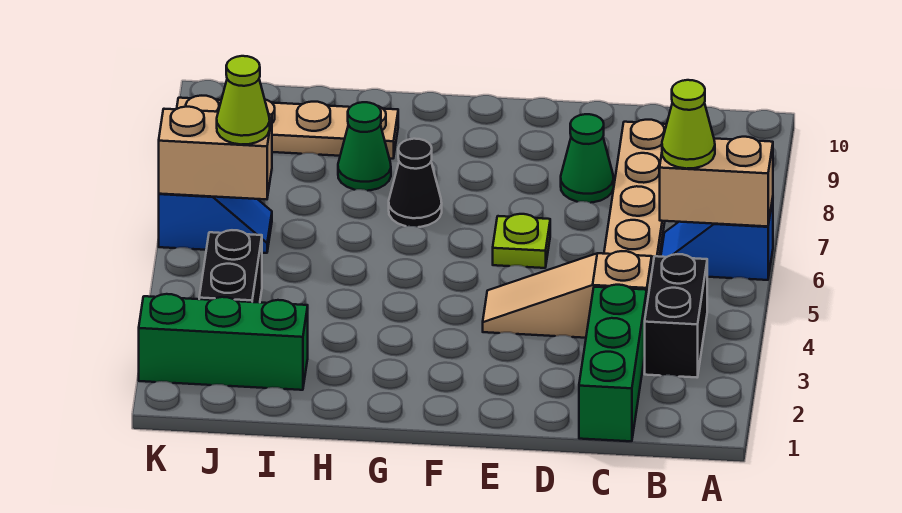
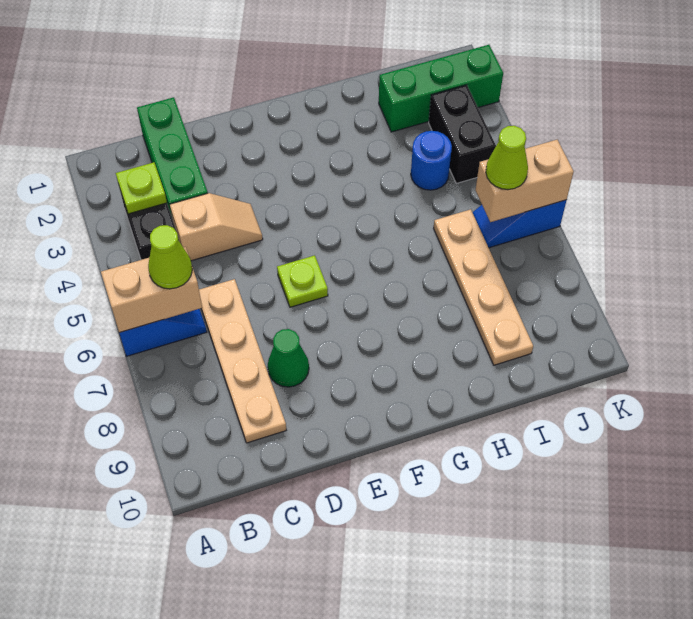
none -> lime plate B3 level 2
tan slope C4:E4 level 1 top C -> tan slope C4:D4 level 1 top C
black cone G7 level 1 -> none
green cone H8 level 1 -> none
tan plate H9:K9 level 1 -> tan plate I6:I9 level 1
none -> blue round brick I4 level 1

